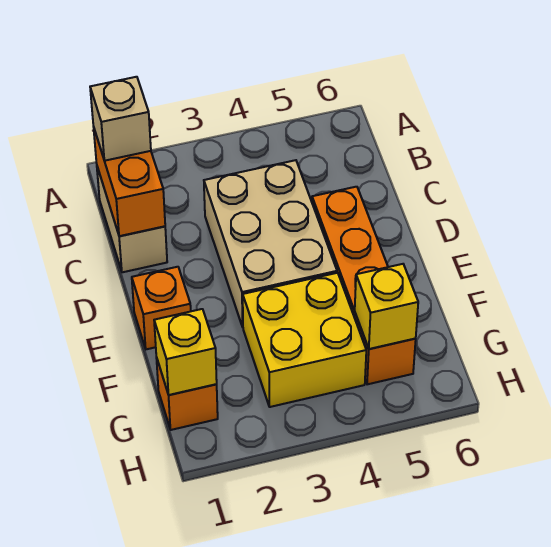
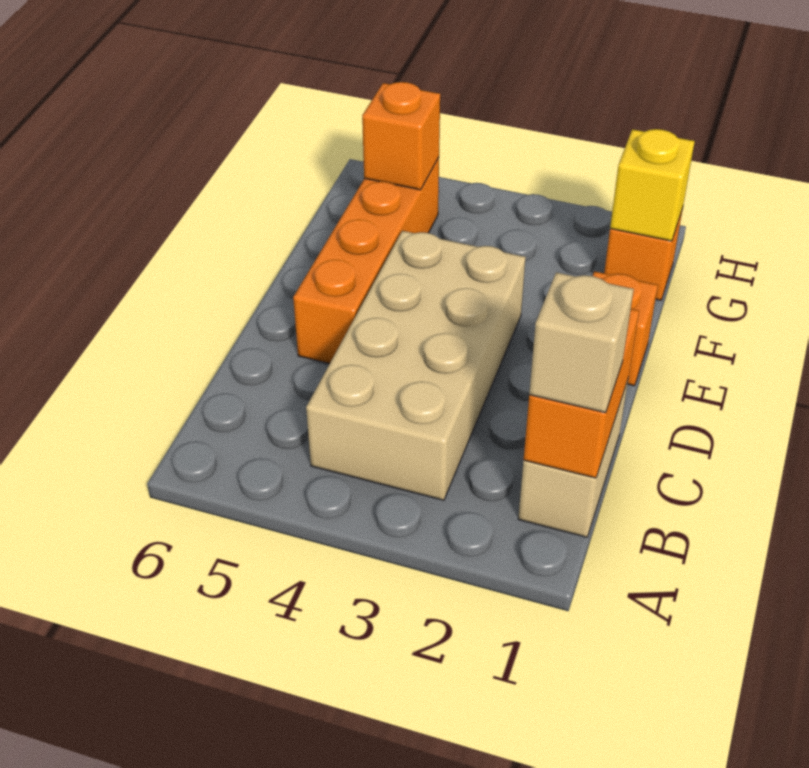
tan brick C3:E4 level 1 -> tan brick B3:E4 level 1
yellow brick F3:G4 level 1 -> none
yellow brick G5 level 2 -> orange brick G5 level 2

